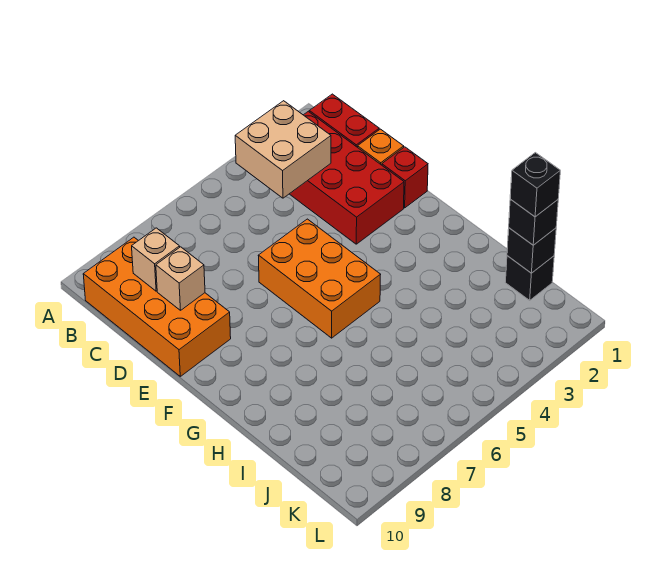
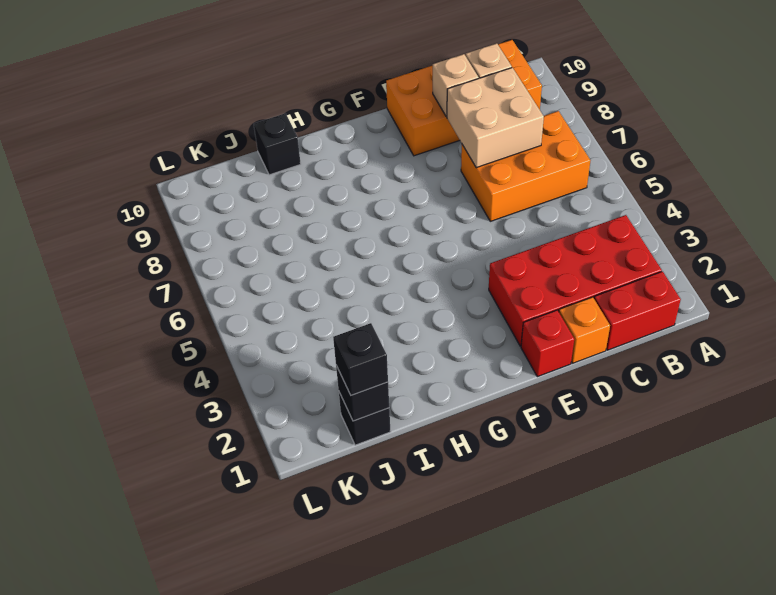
tan brick B3:C4 level 2 -> tan brick C7:D8 level 2
orange brick E5:G6 level 1 -> orange brick B6:D7 level 1
black brick J1 level 4 -> black brick I10 level 1

